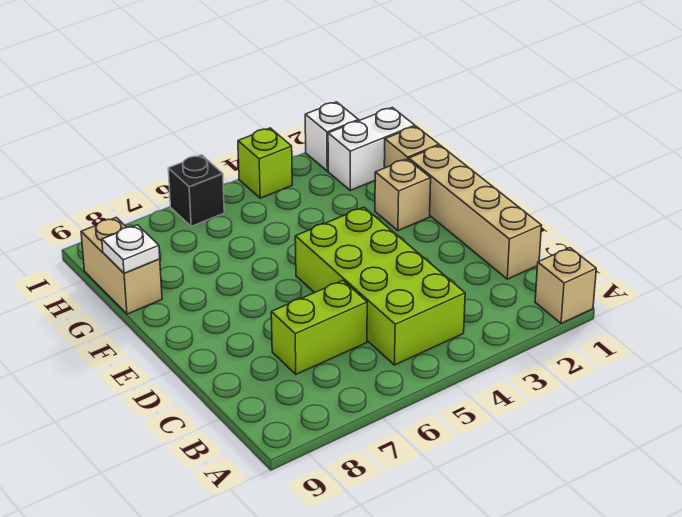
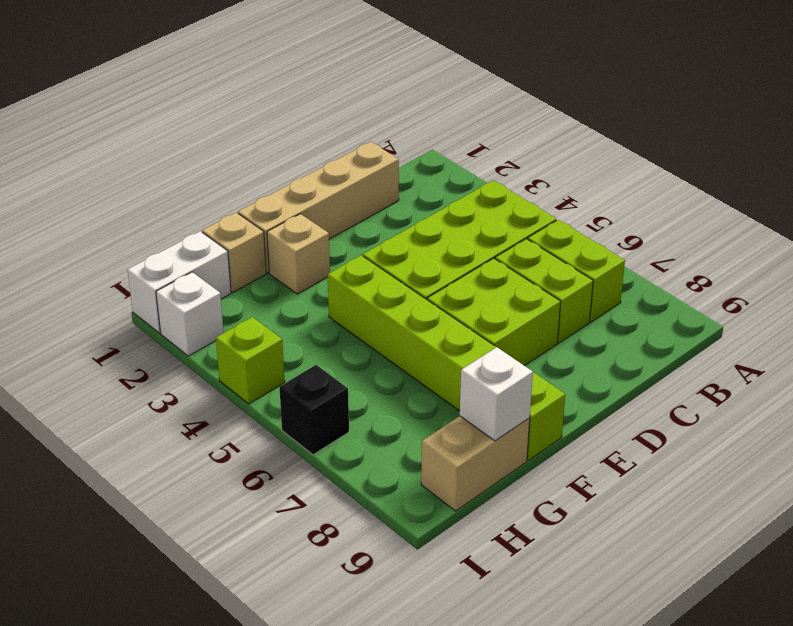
tan brick A1 level 1 -> none
none -> lime brick B6:B7 level 1
none -> lime brick D6:E7 level 1
none -> lime brick F4:F9 level 1
white plate G9 level 2 -> white brick G9 level 2
white brick H1:H2 level 1 -> white brick H1:I1 level 1

